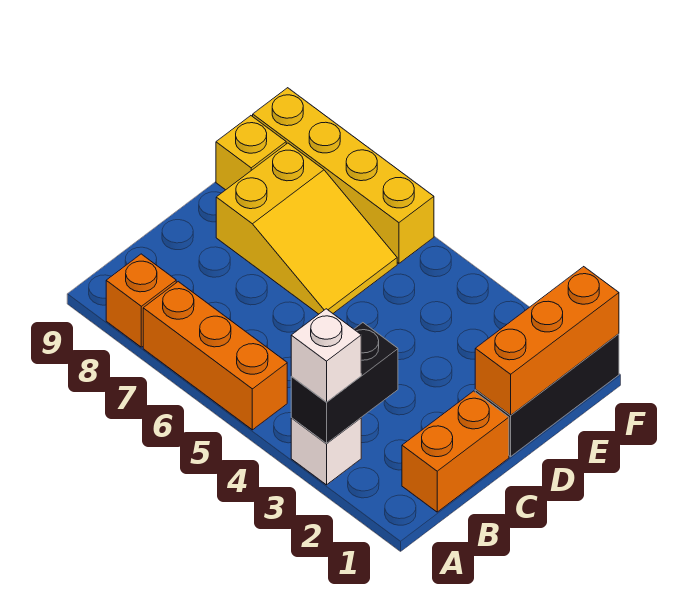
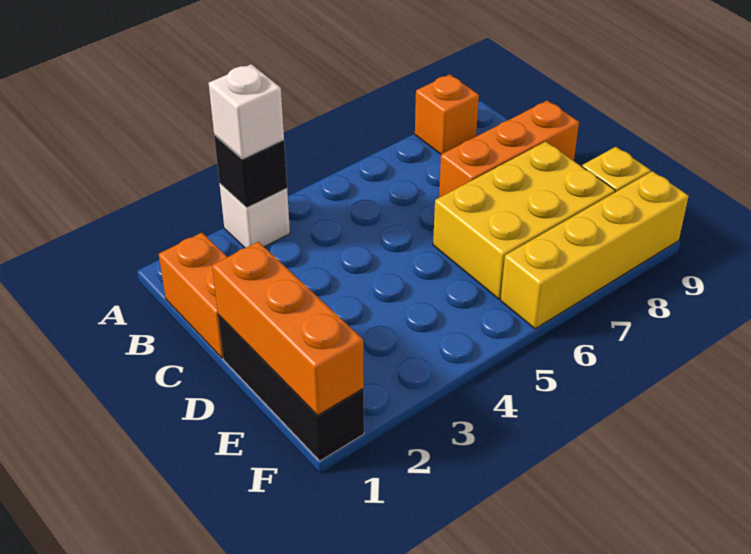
black brick A3:B3 level 2 -> black brick A3 level 2
orange brick A5:A7 level 1 -> orange brick C7:C9 level 1
yellow slope D6:E8 level 1 top 8 -> yellow brick D6:E8 level 1

